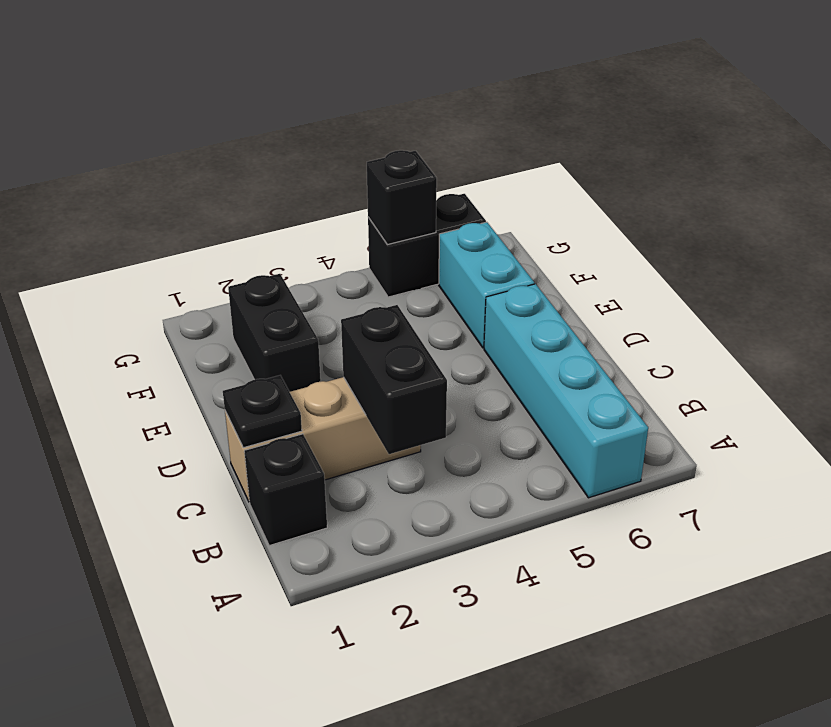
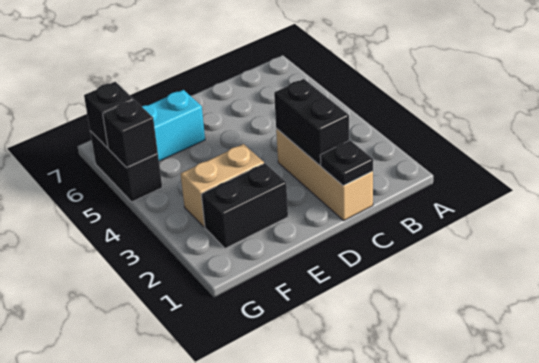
cyan brick A6:D6 level 1 -> none
black brick B1 level 1 -> black brick G6 level 2
black brick B3:C3 level 2 -> black brick C2:C3 level 2
none -> tan brick E3:F3 level 1

